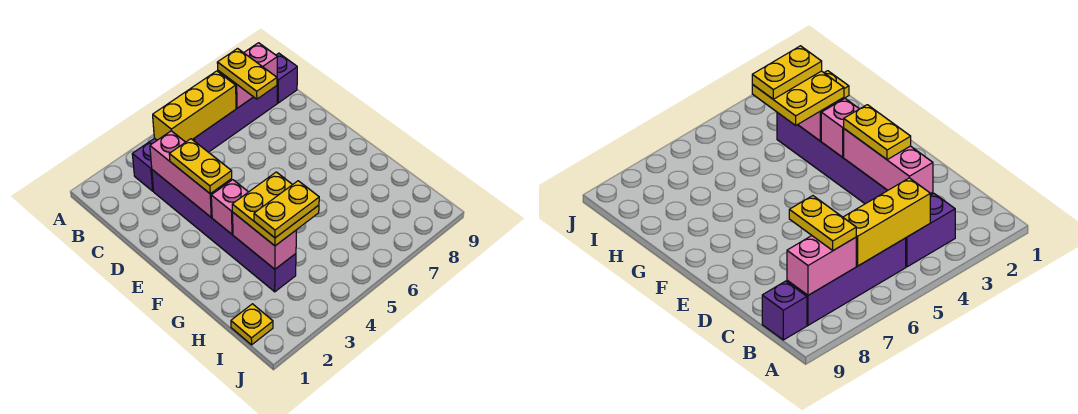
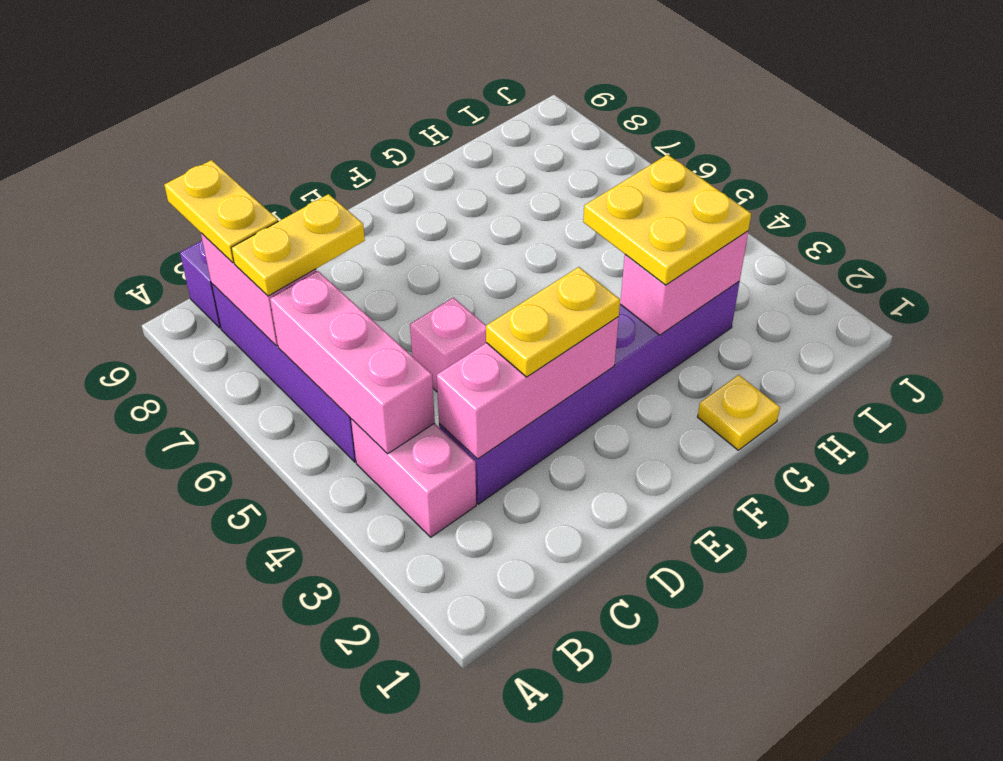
purple brick B3:B4 level 1 -> pink brick B3:B4 level 1
yellow brick B4:B6 level 2 -> pink brick B4:B6 level 2
pink brick F3 level 2 -> pink brick D5 level 1
yellow plate H3:H4 level 4 -> yellow plate B8:B9 level 3
yellow plate I1 level 1 -> yellow plate G1 level 1

